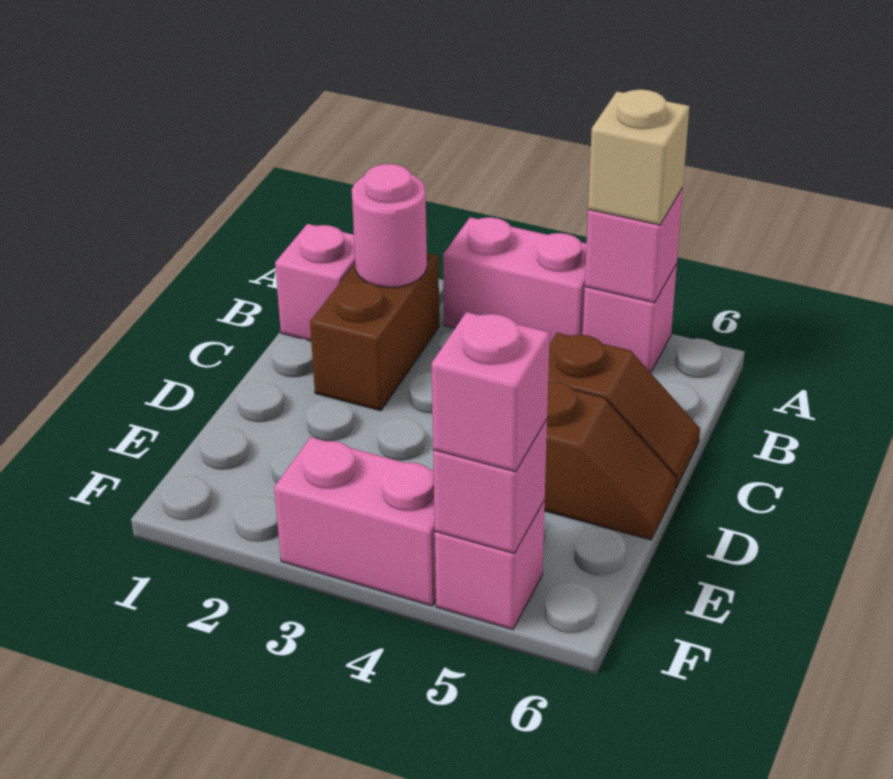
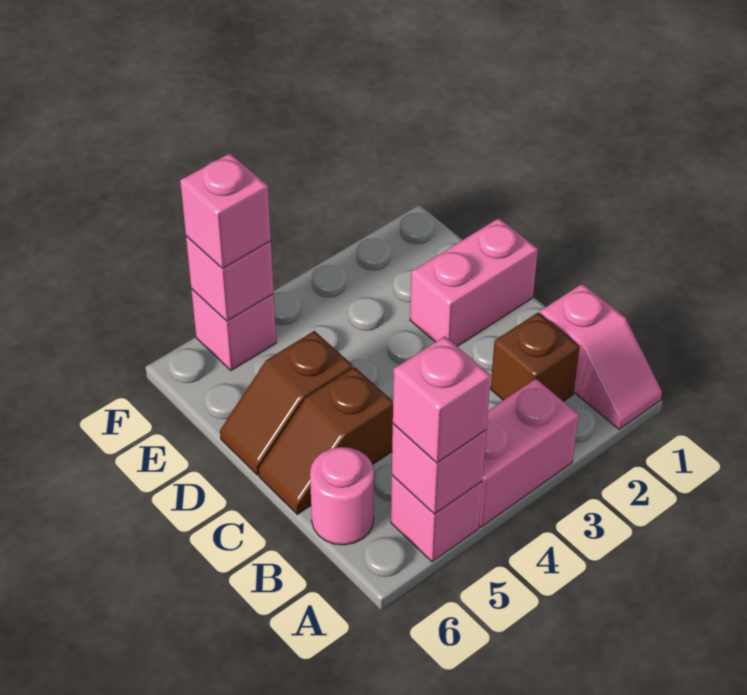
tan brick A5 level 3 -> pink brick A5 level 3
brown brick B2:C2 level 1 -> brown brick B2 level 1
pink round brick B2 level 2 -> pink round brick B6 level 1
pink brick F3:F4 level 1 -> pink brick D1:D2 level 1

